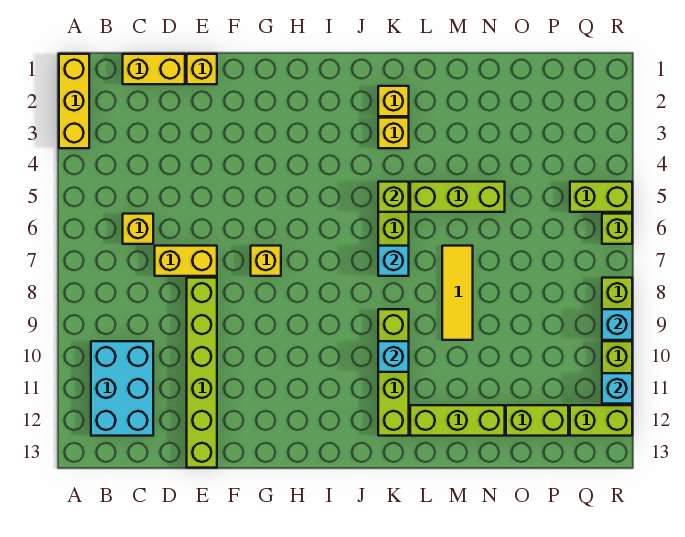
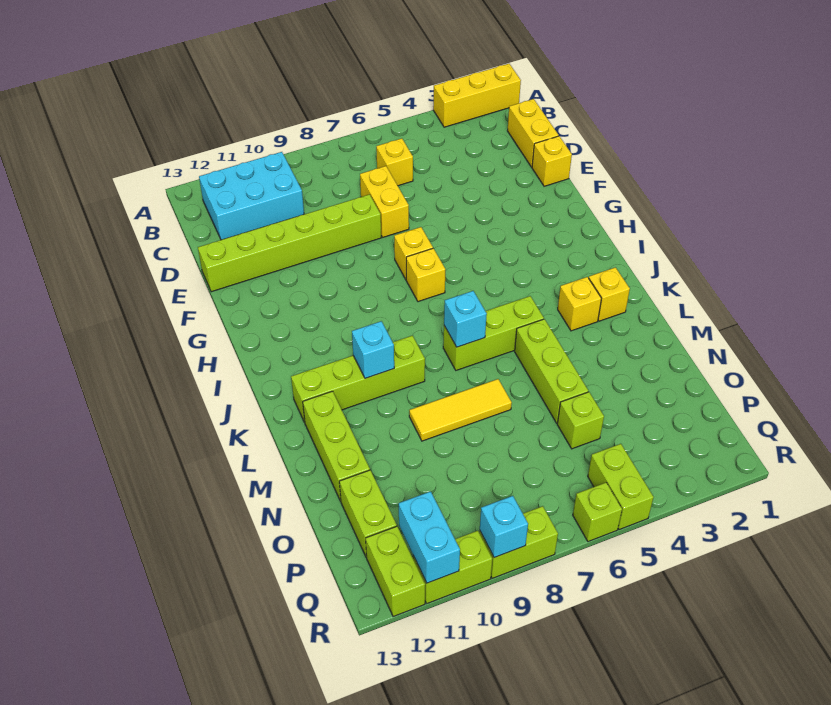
none -> yellow brick H7 level 1
lime brick K5 level 2 -> lime brick O5 level 1
cyan brick R11 level 2 -> cyan brick Q11:R11 level 2

